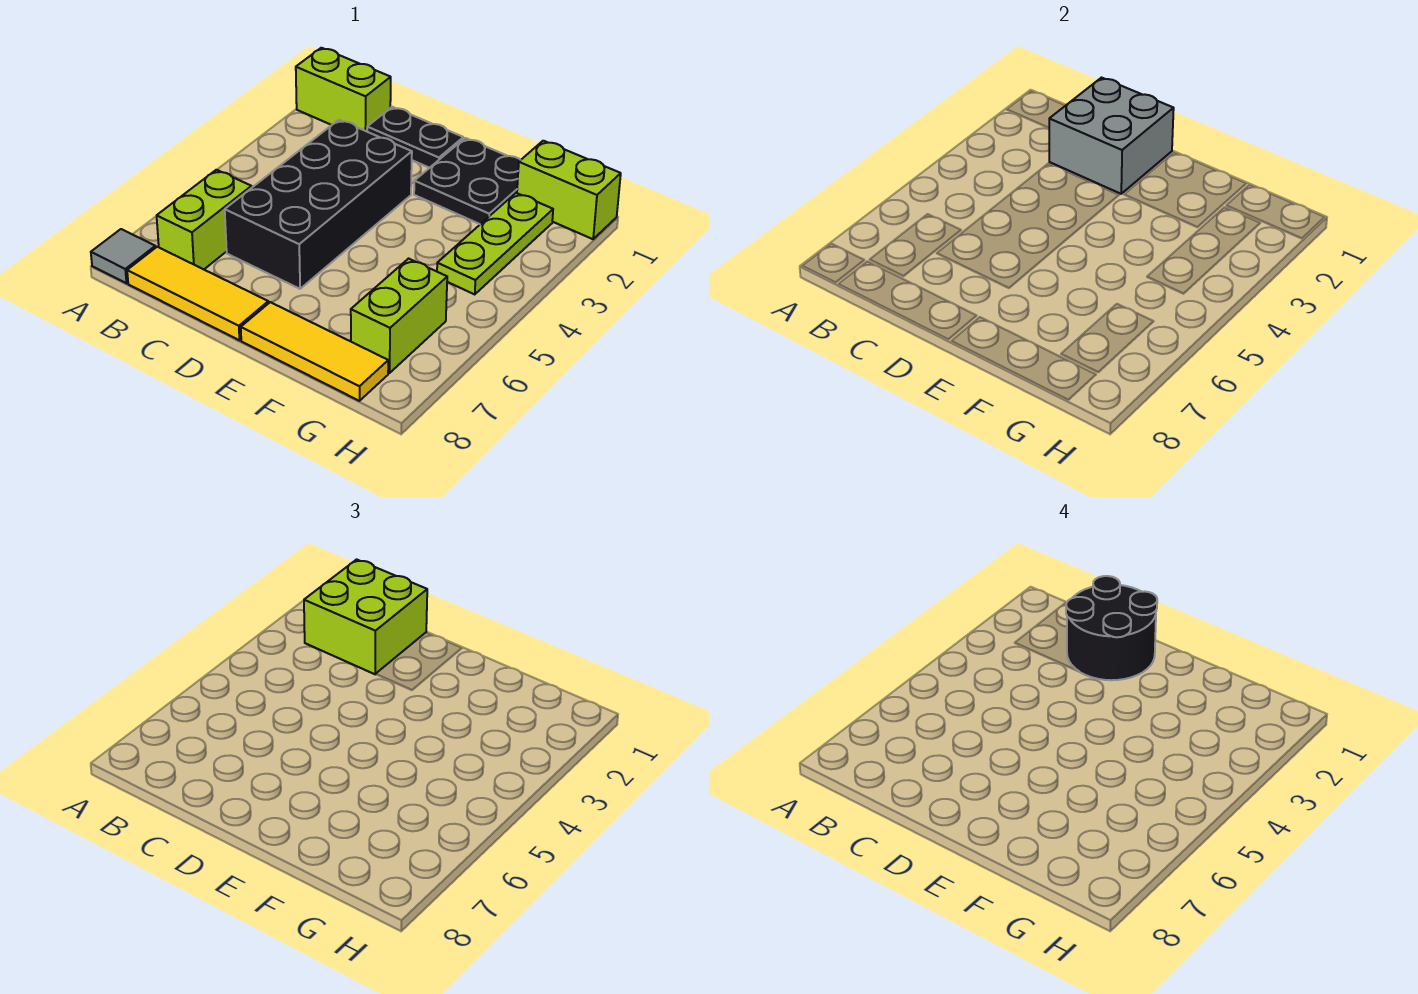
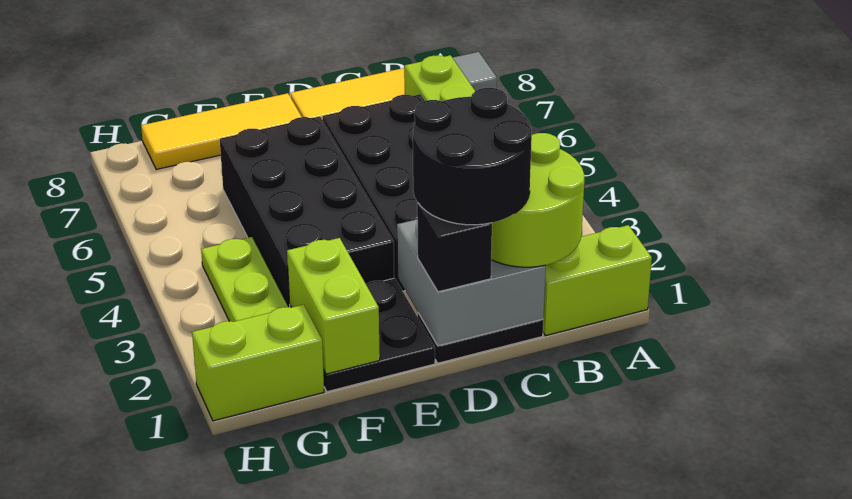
lime brick B1:C2 level 3 -> lime round brick B1:C2 level 3
none -> black brick D1 level 3
none -> black brick E3:F6 level 1
lime brick G6:G7 level 1 -> lime brick F1:F2 level 2

